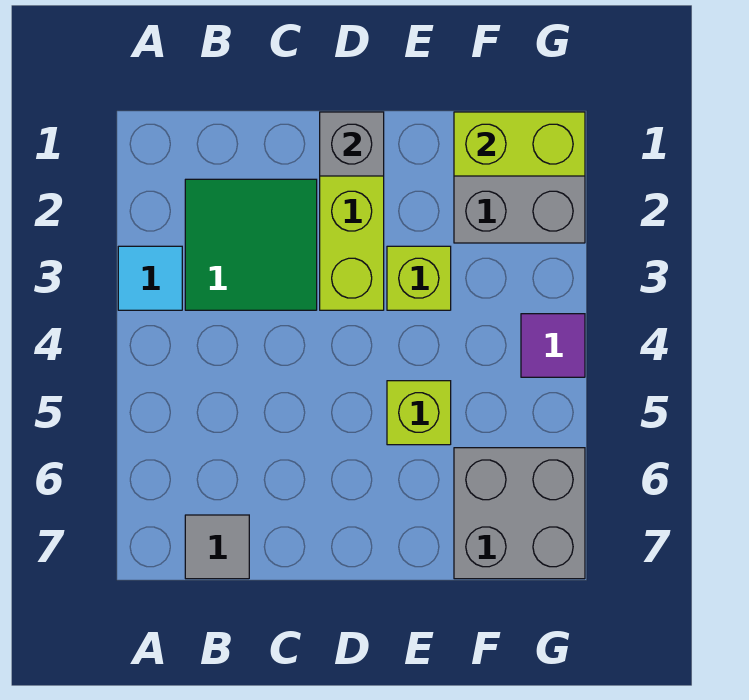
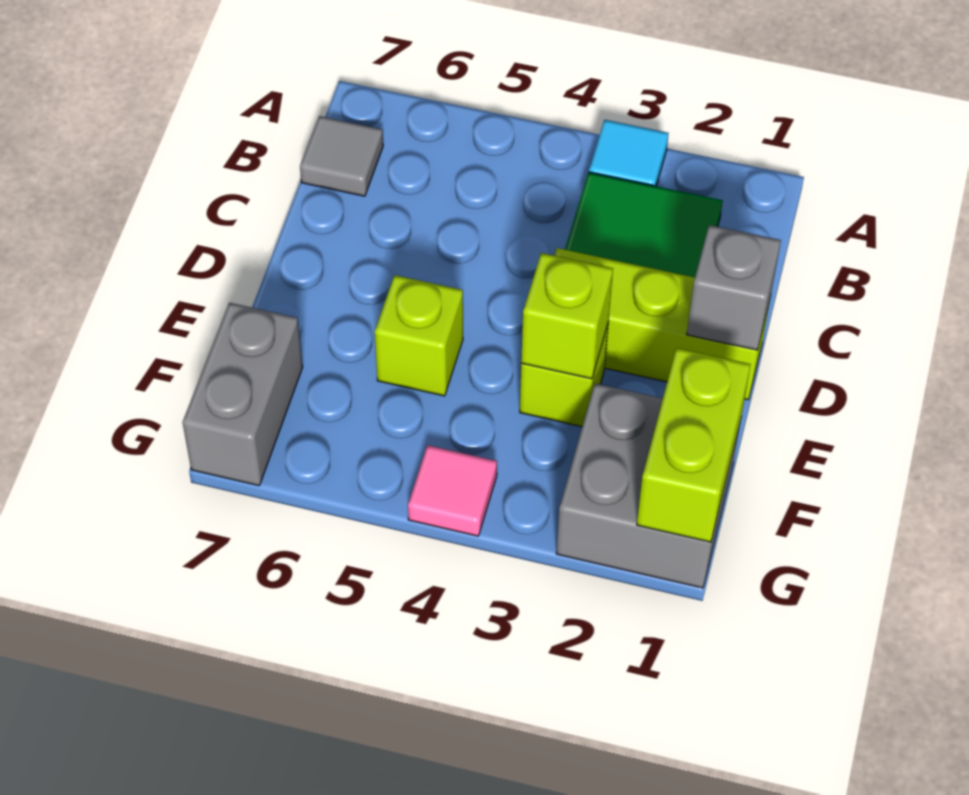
none -> lime brick E3 level 2
grey brick F6:G7 level 1 -> grey brick F7:G7 level 1
purple tile G4 level 1 -> pink tile G4 level 1

